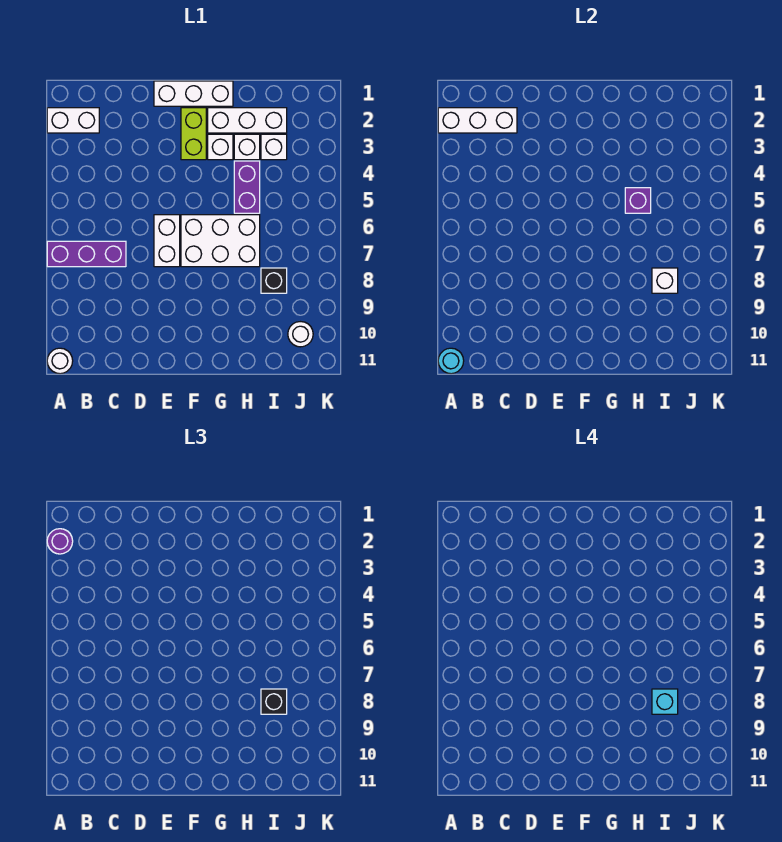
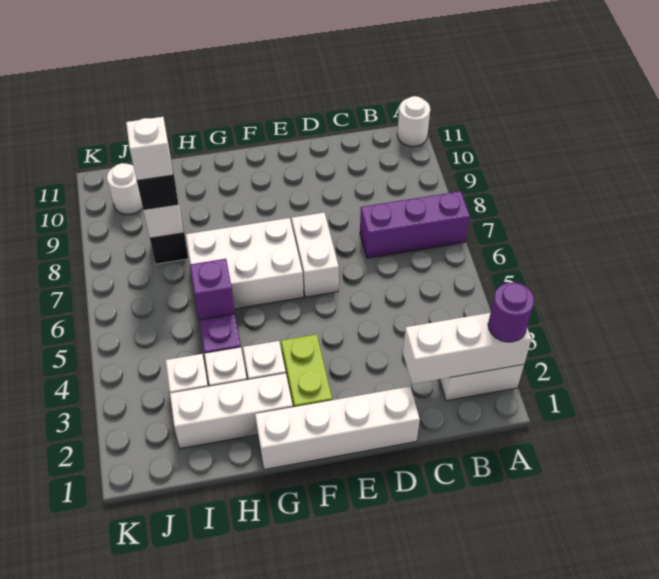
cyan round brick A11 level 2 -> none
white brick E1:G1 level 1 -> white brick D1:G1 level 1
cyan brick I8 level 4 -> white brick I8 level 4

